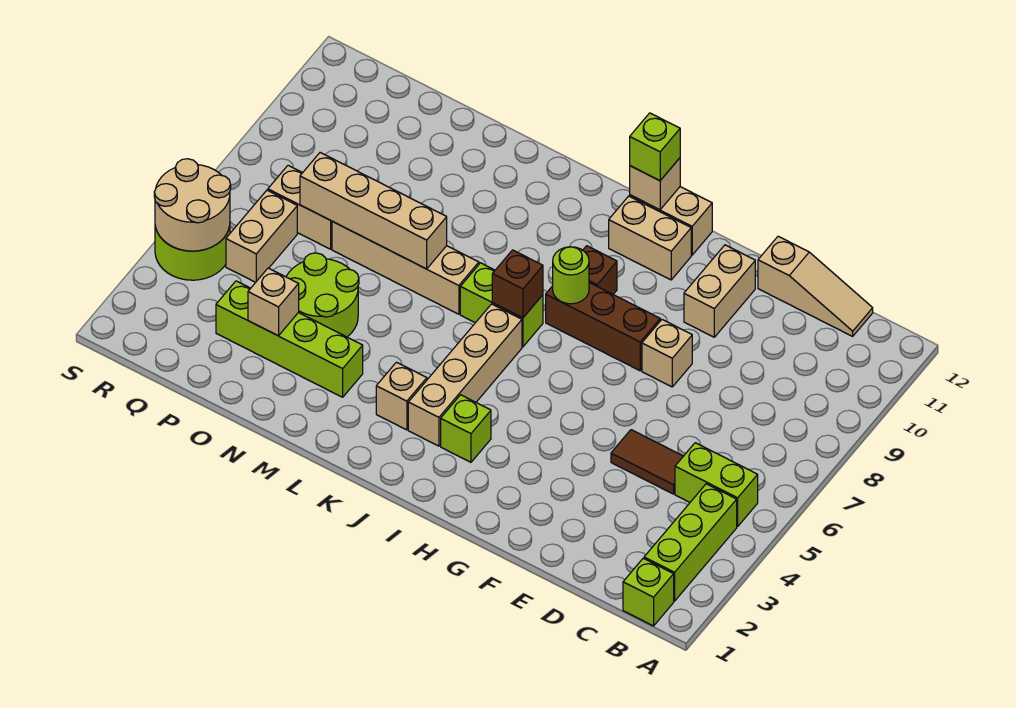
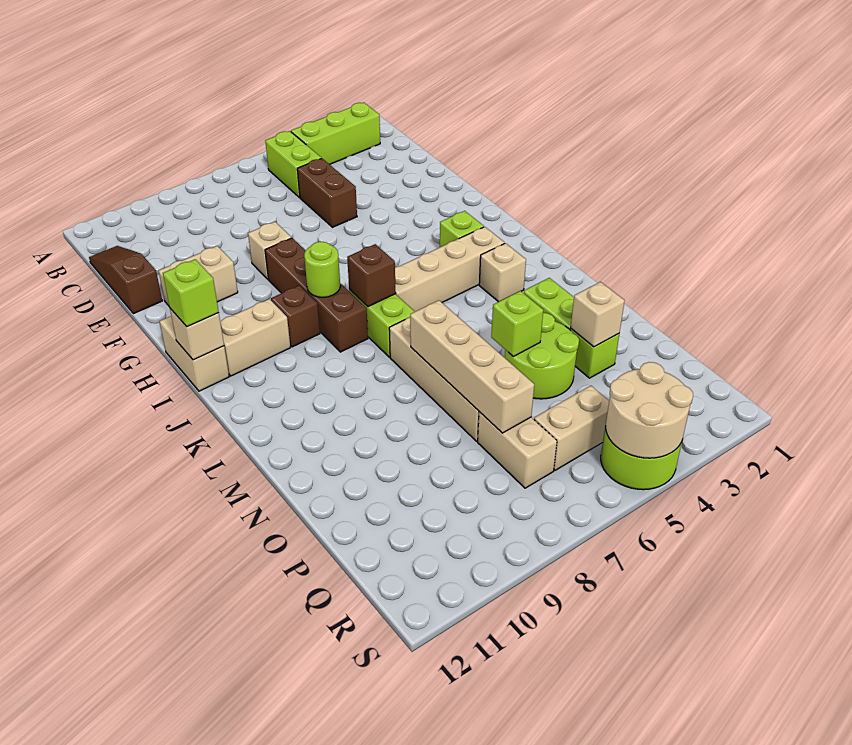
lime brick B1 level 1 -> lime brick N5 level 2
tan slope C12:E12 level 1 top E -> brown slope C12:E12 level 1 top E
brown tile D5:E5 level 1 -> brown brick D5:E5 level 1
brown brick G8:I8 level 1 -> brown brick G8:J8 level 1
tan brick H11:I11 level 1 -> tan brick I10:I11 level 1
lime brick M3:P3 level 1 -> lime brick M3:O3 level 1

